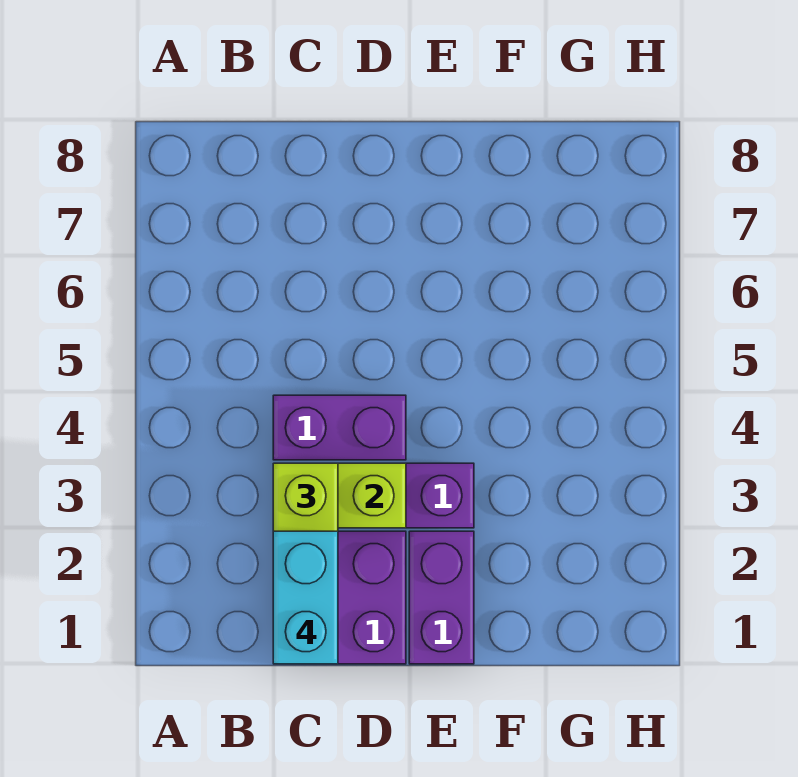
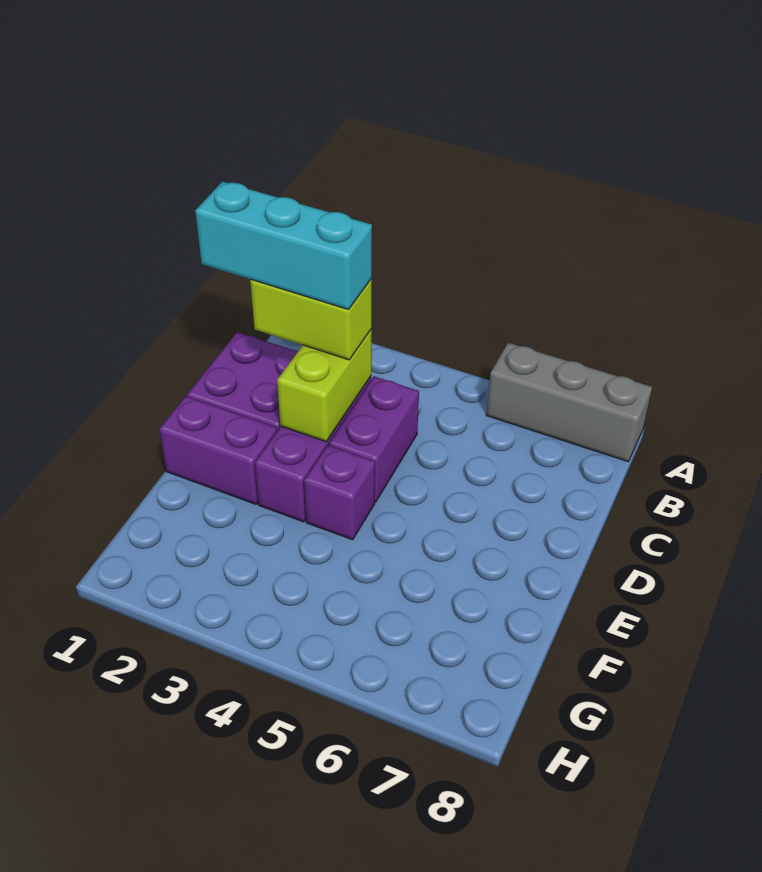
none -> grey brick A6:A8 level 1
cyan brick C1:C2 level 4 -> cyan brick C1:C3 level 4
none -> purple brick E4 level 1

